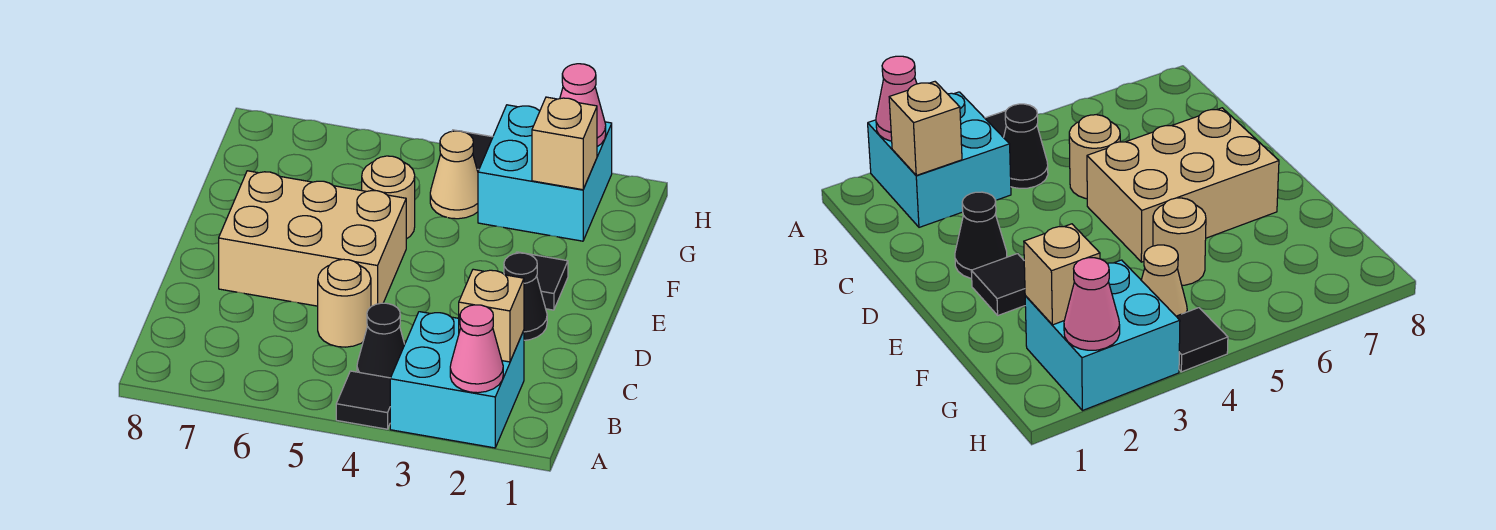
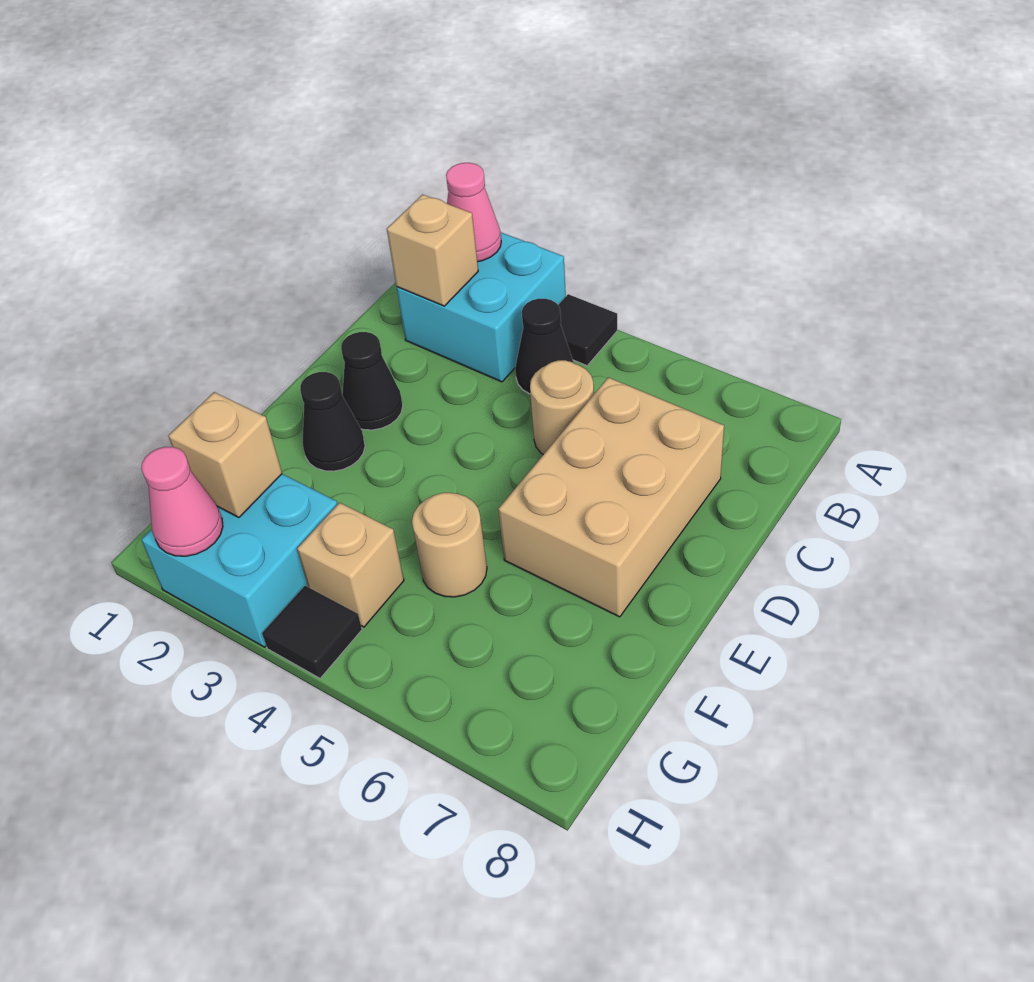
tan brick D5:E7 level 1 -> tan brick C6:E7 level 1
black tile E2 level 1 -> black cone E2 level 1
tan cone G4 level 1 -> tan brick G4 level 1

